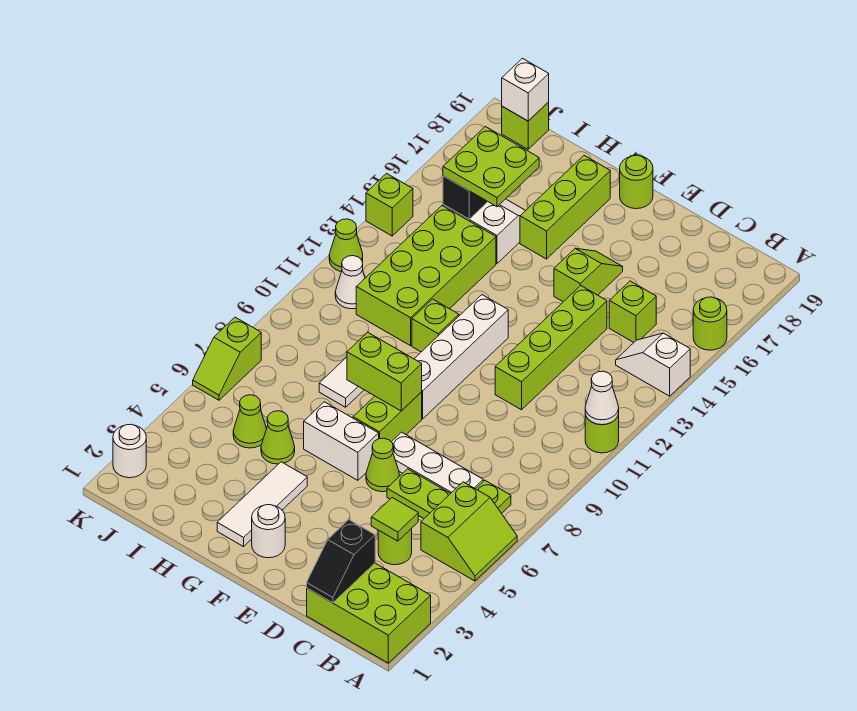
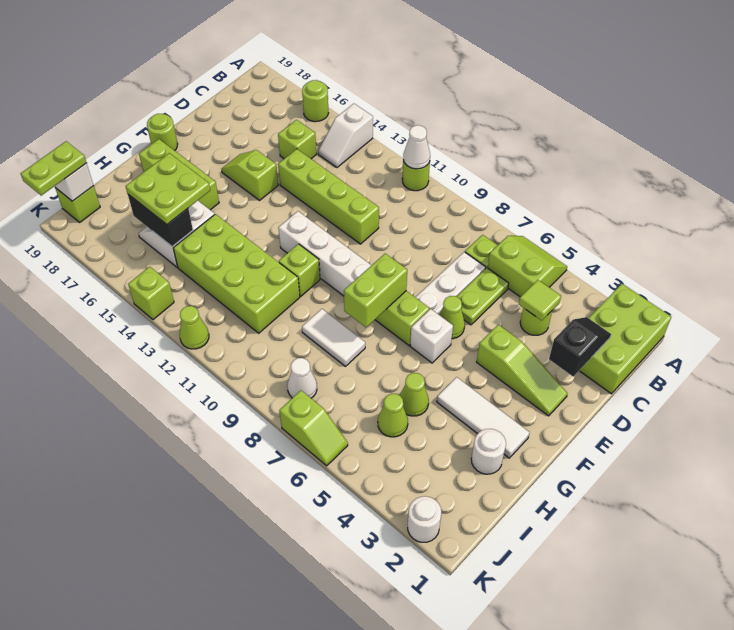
black slope C1:C2 level 2 top 2 -> black slope C2:D2 level 2 top D
none -> lime slope E2:E4 level 1 top 4
white round brick F2 level 1 -> white round brick H2 level 1
white brick F6:G6 level 1 -> white brick F6 level 1
white cone J11 level 1 -> white cone J8 level 1
none -> lime plate J19:K19 level 3

